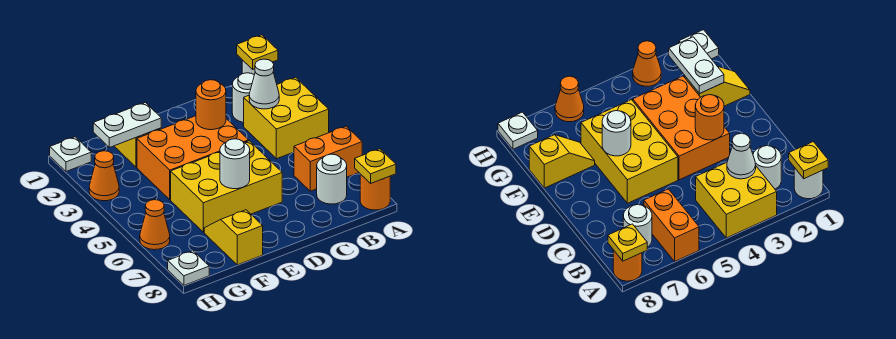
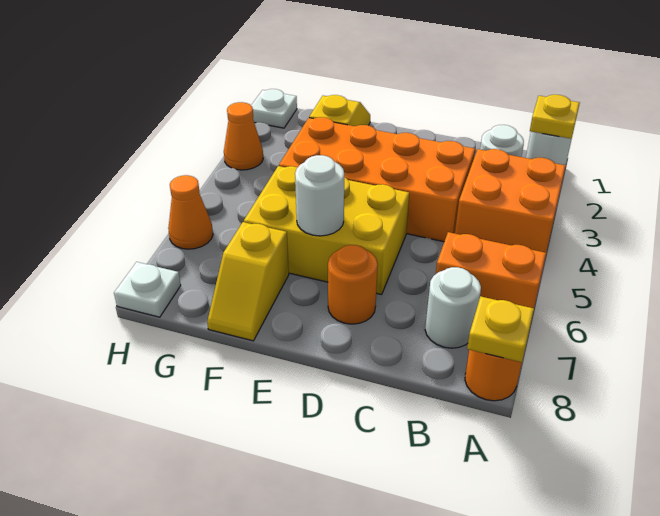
yellow brick A3:B4 level 1 -> orange brick A3:B4 level 1
white cone B3 level 2 -> none
orange brick D3:F4 level 1 -> orange brick C3:F4 level 1
orange round brick D3 level 2 -> orange round brick D7 level 1
white plate F2:G2 level 2 -> none
yellow slope F7:F8 level 1 top 8 -> yellow slope F7:F8 level 1 top 7

